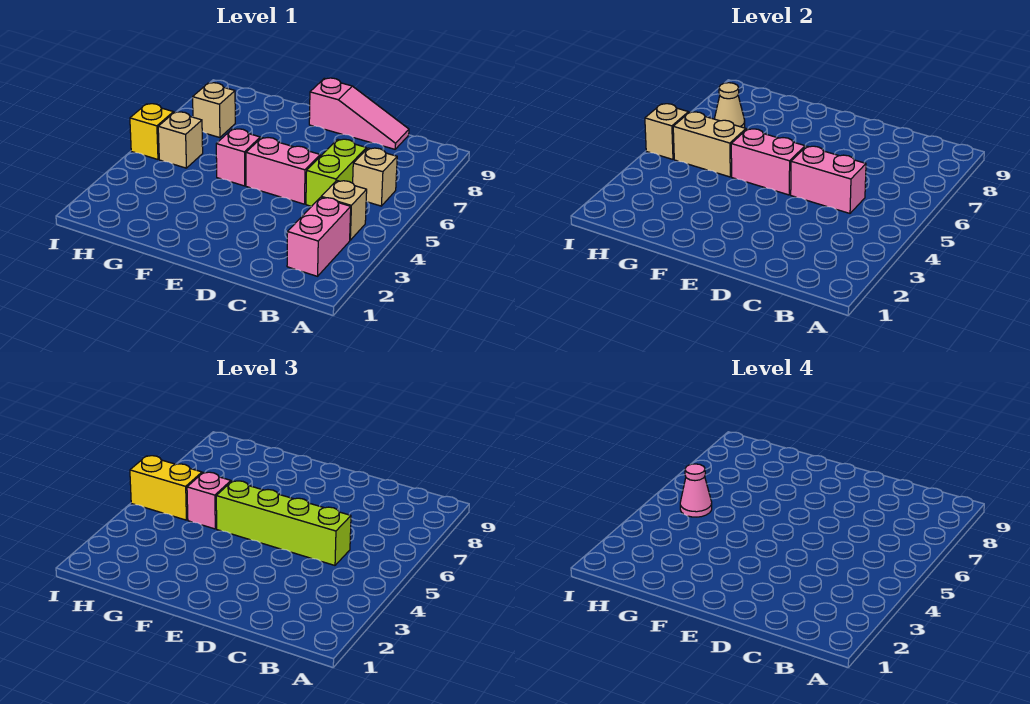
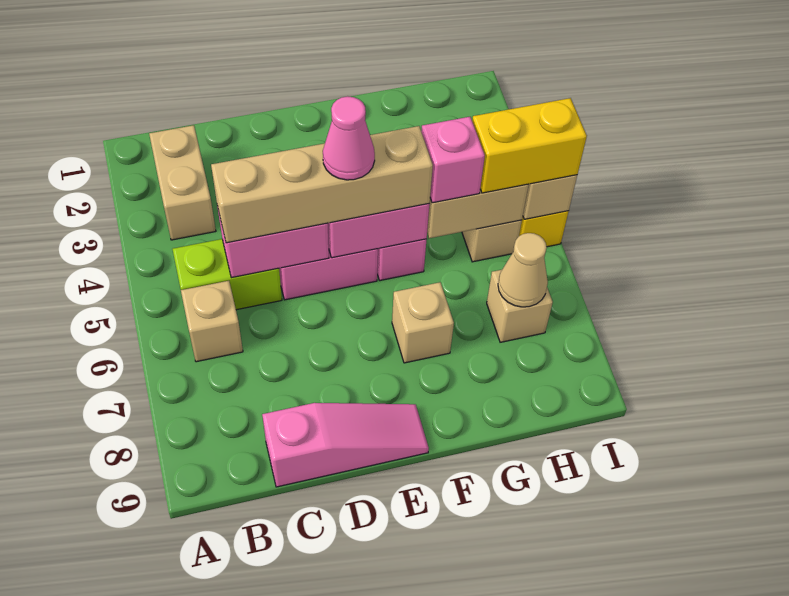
pink brick B2:B3 level 1 -> tan brick B2:B3 level 1
tan brick B4 level 1 -> tan brick F7 level 1
lime brick C5:C6 level 1 -> lime brick B5:C5 level 1
lime brick C5:F5 level 3 -> tan brick C5:F5 level 3
pink slope C9:E9 level 1 top E -> pink slope C9:E9 level 1 top C
pink cone H5 level 4 -> pink cone E5 level 4

